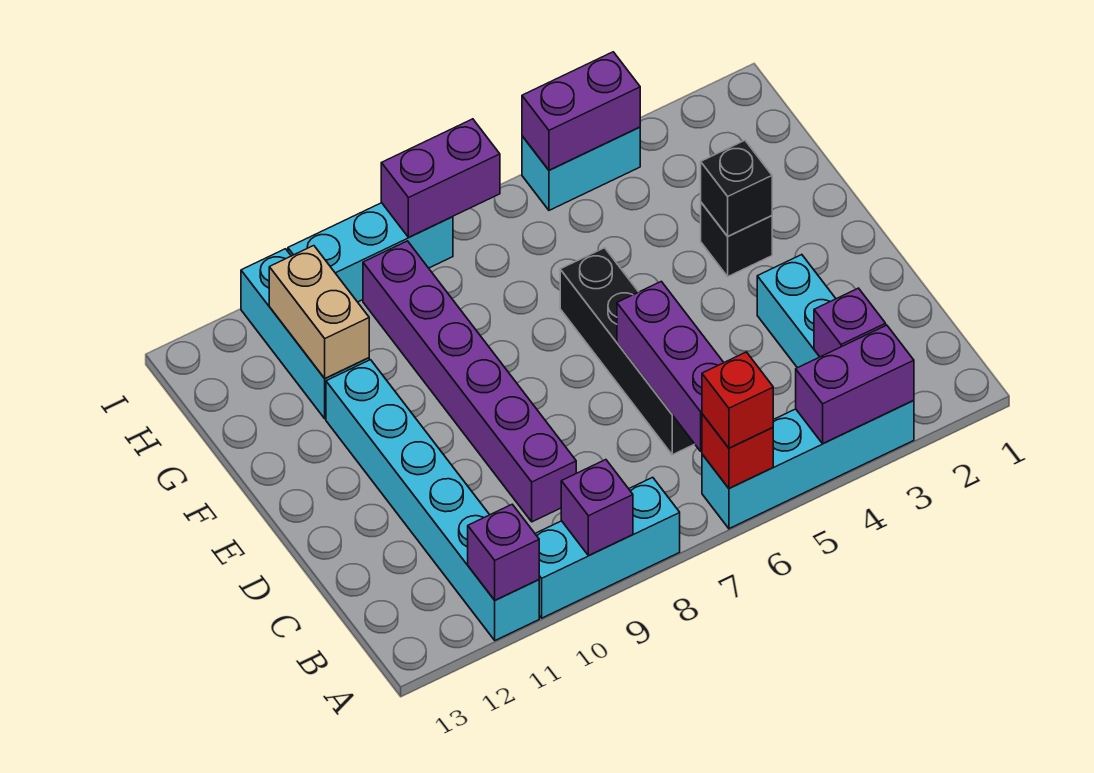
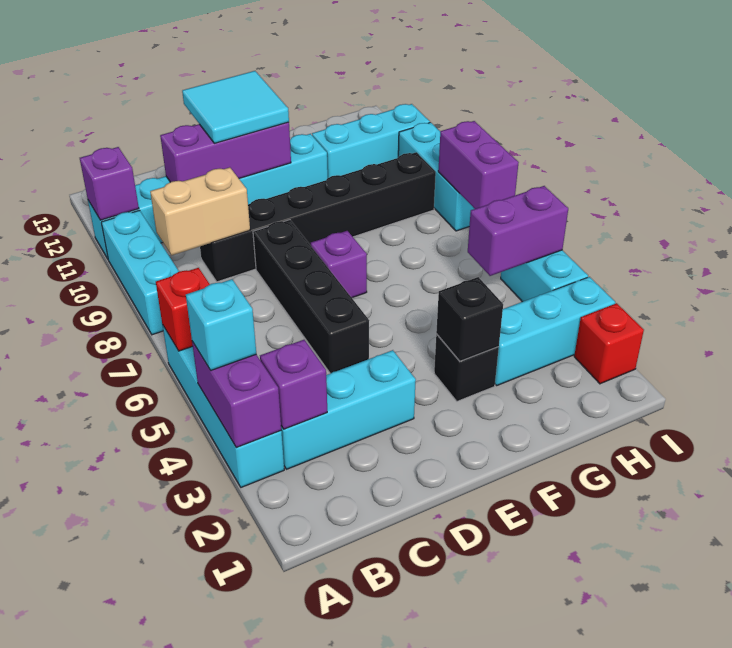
none -> cyan brick A4 level 3
red brick A6 level 3 -> red brick I2 level 1
purple brick A9 level 2 -> purple brick E7 level 1
purple brick B6:D6 level 2 -> purple brick C11:E11 level 2
black brick C6:F6 level 1 -> black brick D5:D8 level 1
purple brick C9:H9 level 1 -> black brick C9:H9 level 1
none -> cyan tile D11:E12 level 3
none -> cyan brick G3:I3 level 1
tan brick G11:H11 level 2 -> tan brick B9:C9 level 2
purple brick I4:I5 level 2 -> purple brick H5:I5 level 2

